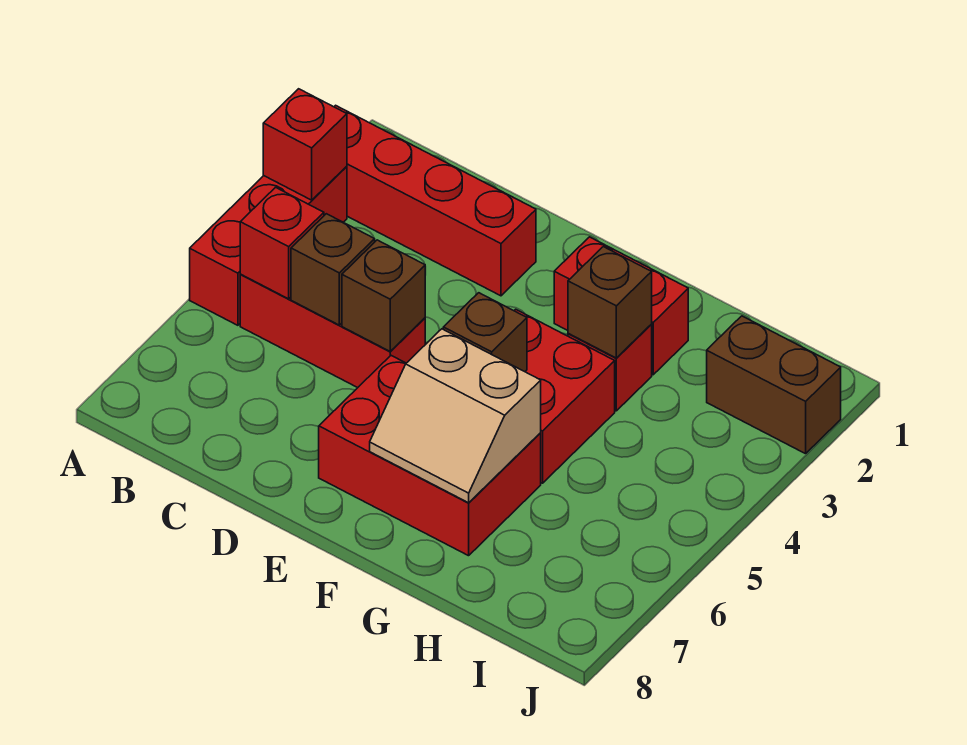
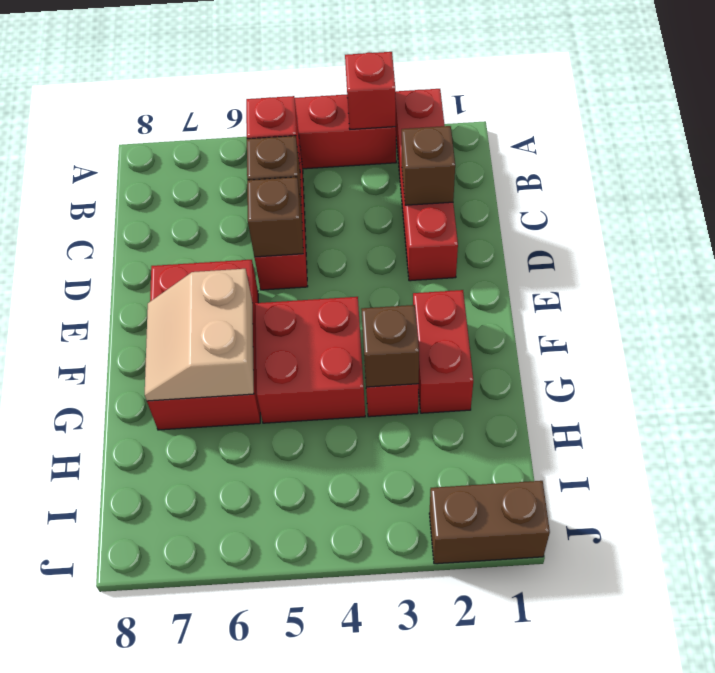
brown brick F5 level 2 -> brown brick C2 level 2
brown brick I2:J2 level 1 -> brown brick J1:J2 level 1

